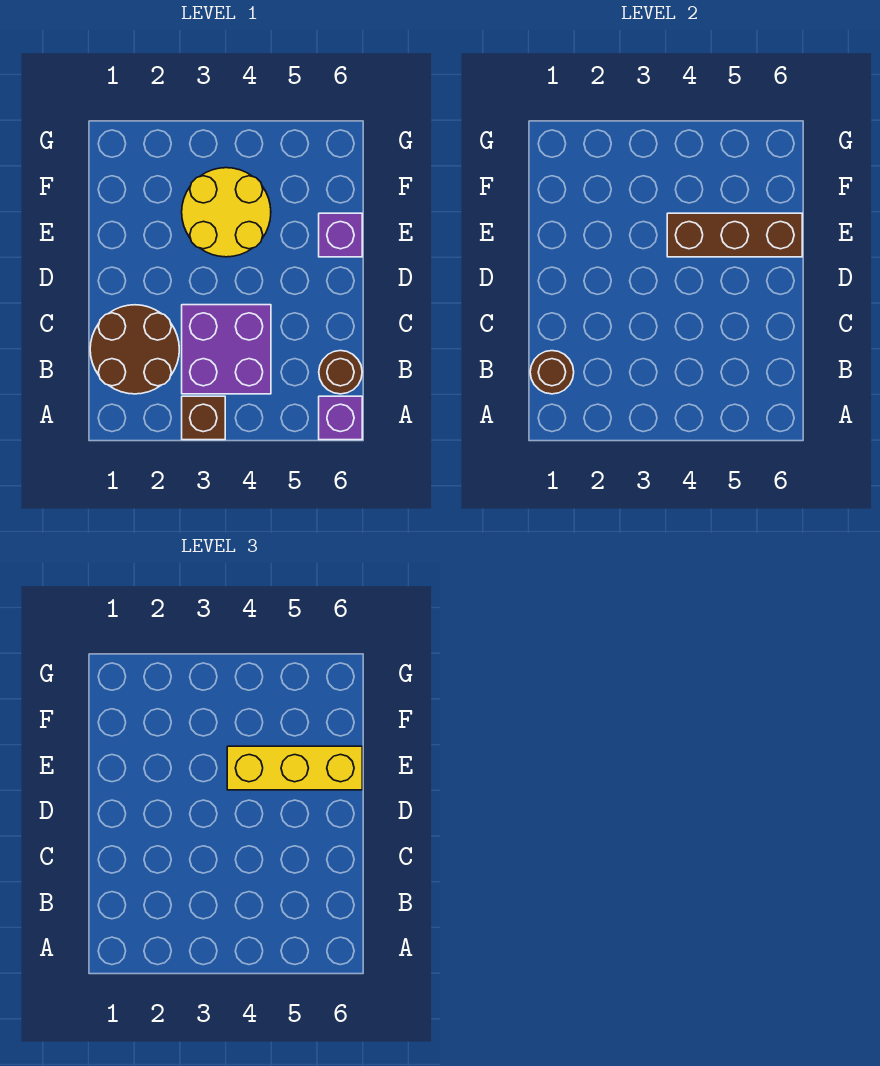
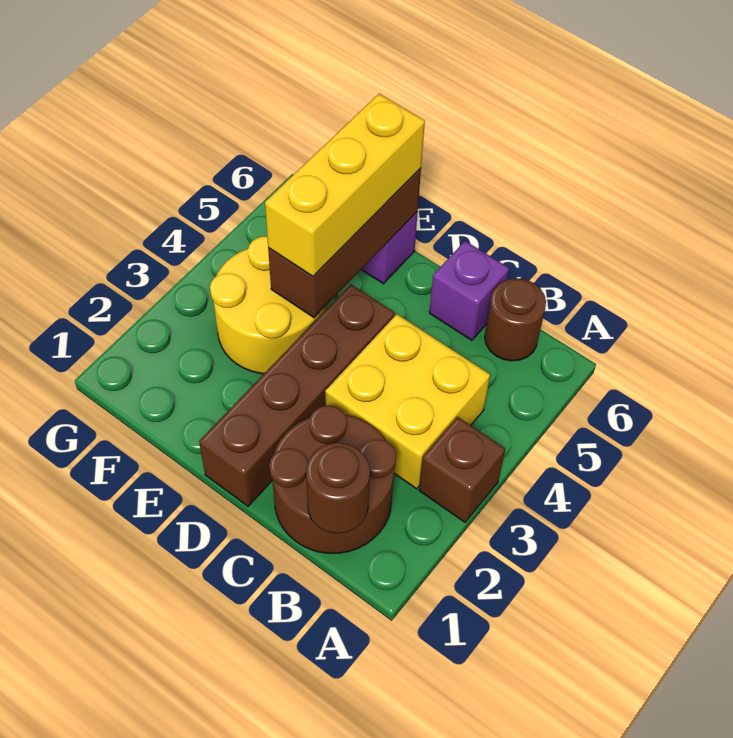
purple brick A6 level 1 -> purple brick C6 level 1
purple brick B3:C4 level 1 -> yellow brick B3:C4 level 1
none -> brown brick D1:D4 level 1

